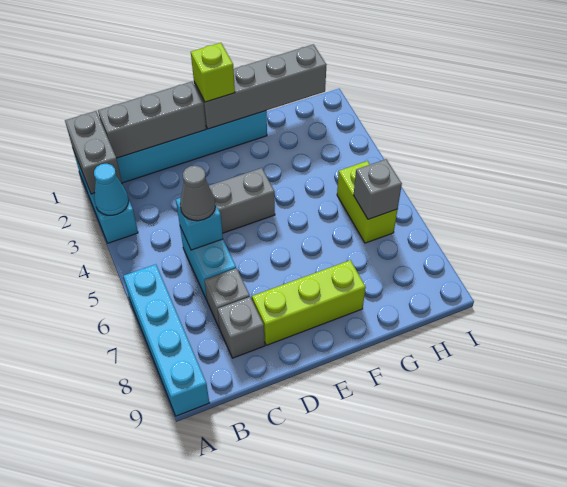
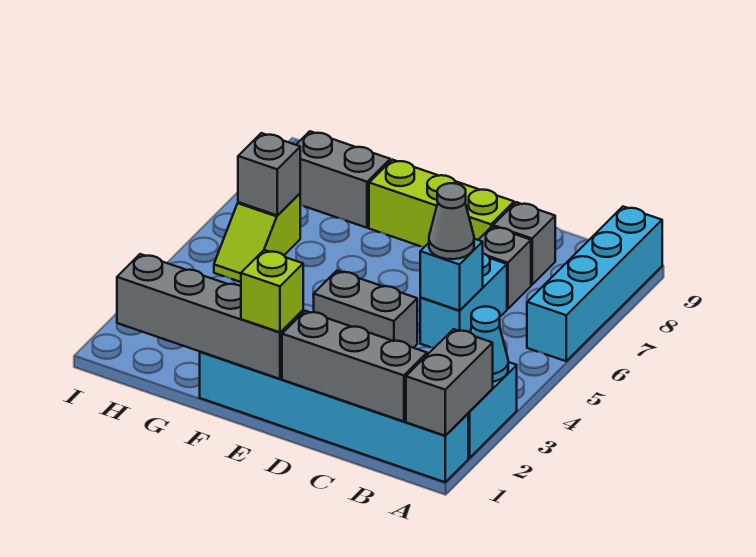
none -> grey brick G8:H8 level 1
lime brick H5:H6 level 1 -> lime slope H5:H6 level 1 top 6

